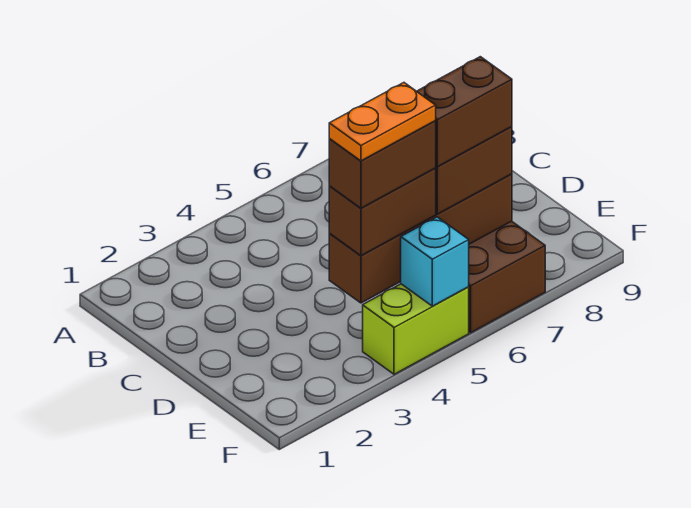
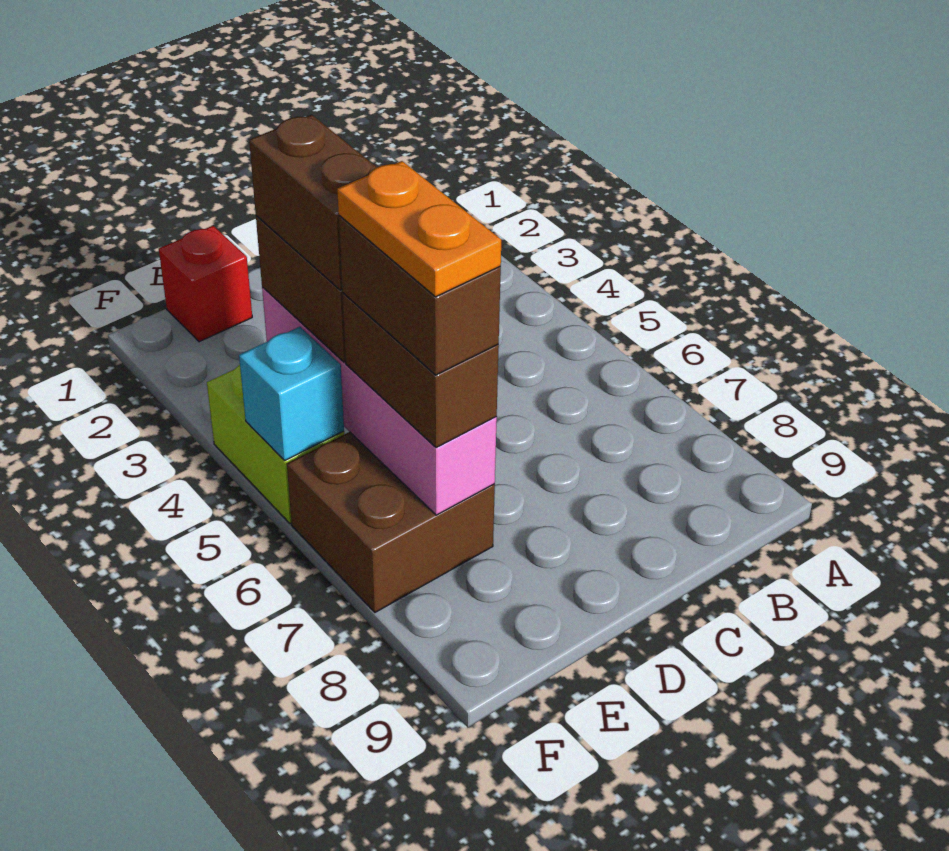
none -> red brick E1 level 1
brown brick E4:E7 level 2 -> pink brick E4:E7 level 2
orange plate E4:E5 level 5 -> orange plate E6:E7 level 5

